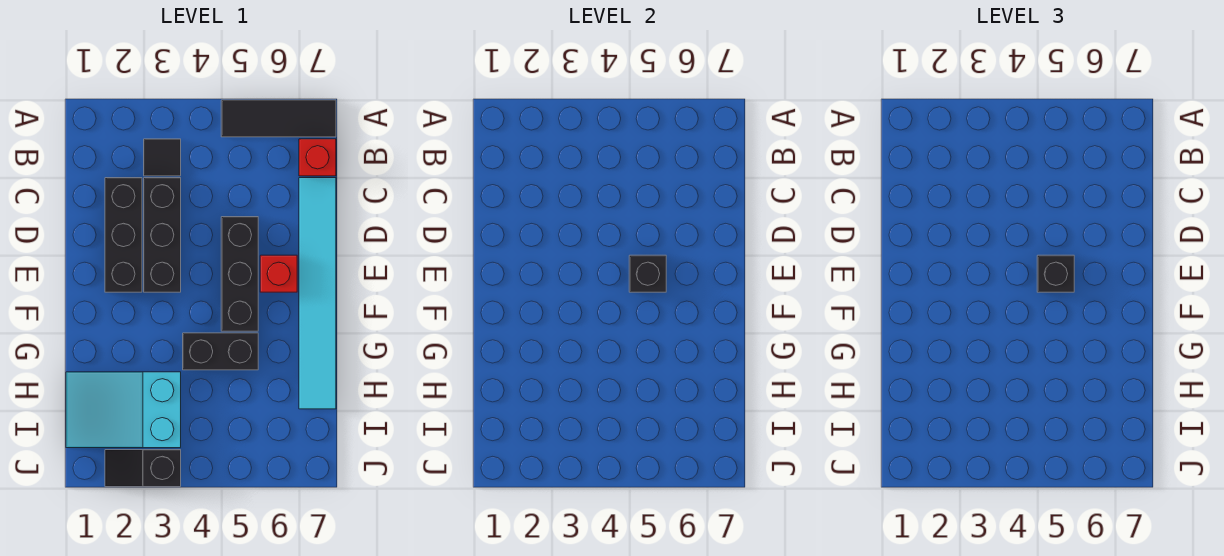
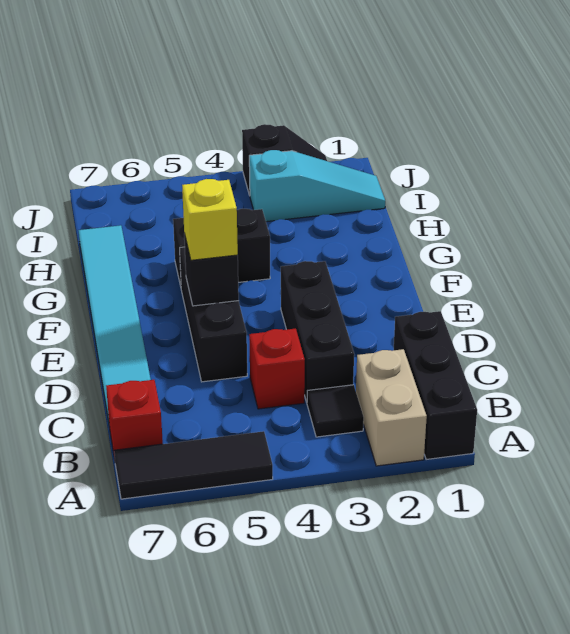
none -> tan brick A2:B2 level 1
black brick C2:E2 level 1 -> black brick A1:C1 level 1
black brick E5 level 3 -> yellow brick E5 level 3
red brick E6 level 1 -> red brick C4 level 1
cyan slope H1:I3 level 1 top 3 -> cyan slope I1:I3 level 1 top 3

